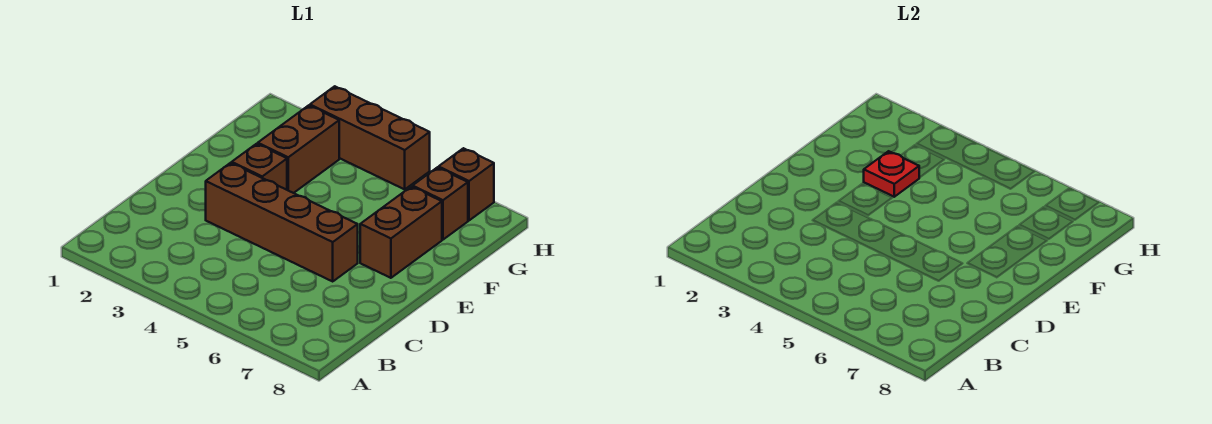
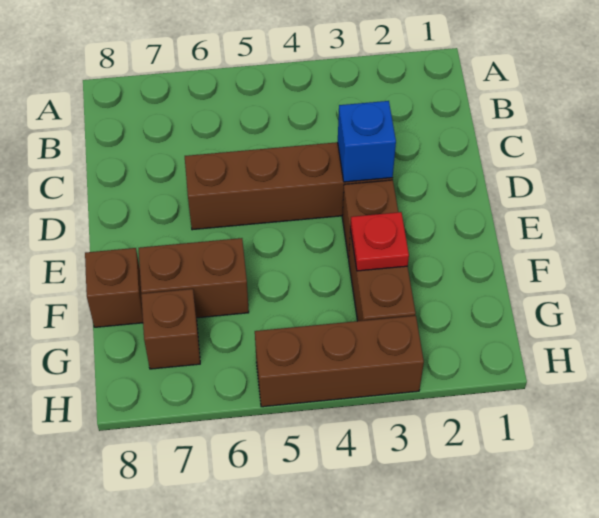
none -> blue brick D3 level 2
brown brick E7:F7 level 1 -> brown brick F6:F7 level 1
brown brick H7 level 1 -> brown brick F8 level 1

